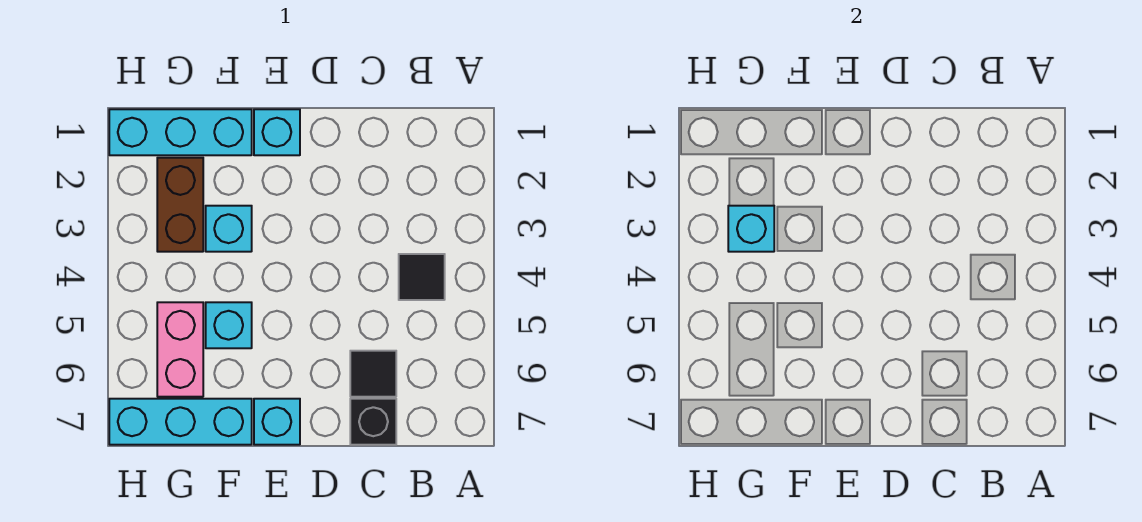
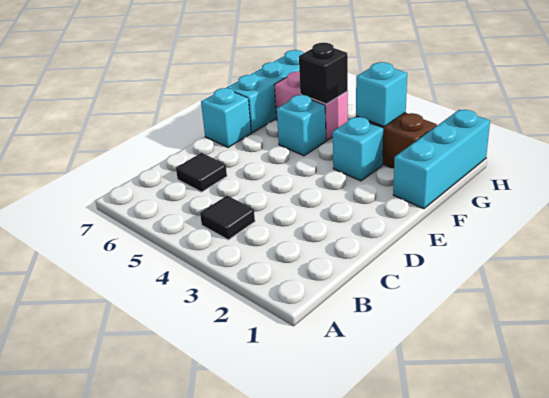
black brick C7 level 1 -> black brick G5 level 2
cyan brick E1 level 1 -> none

